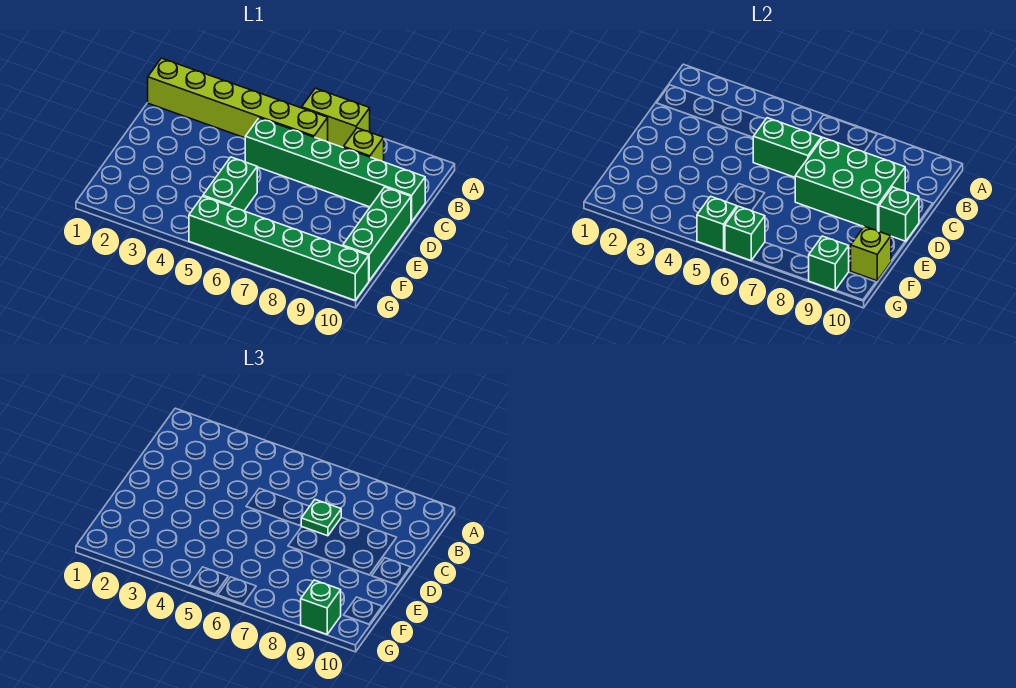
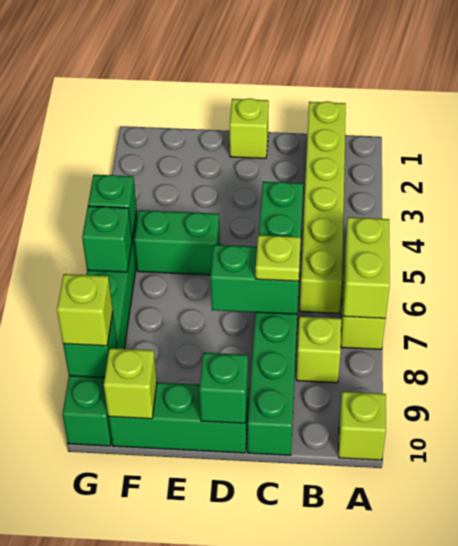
none -> lime brick A6:A7 level 2
none -> lime brick A10 level 1
green brick C7:D9 level 2 -> green brick C7:D7 level 2
green plate C7 level 3 -> lime plate C7 level 3
none -> lime brick D1 level 1
green brick G9 level 3 -> lime brick G9 level 3

